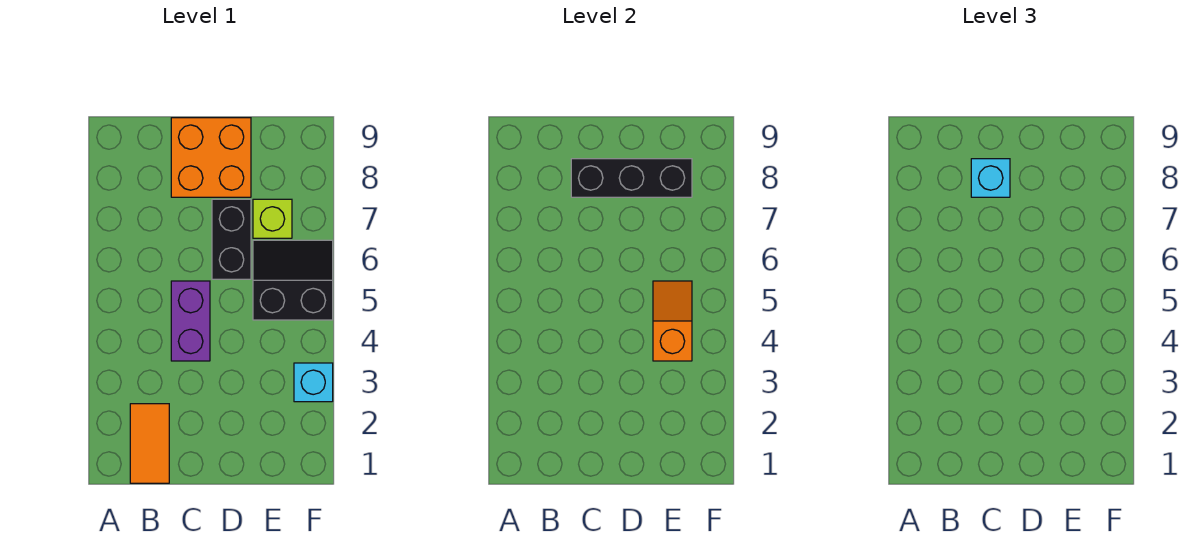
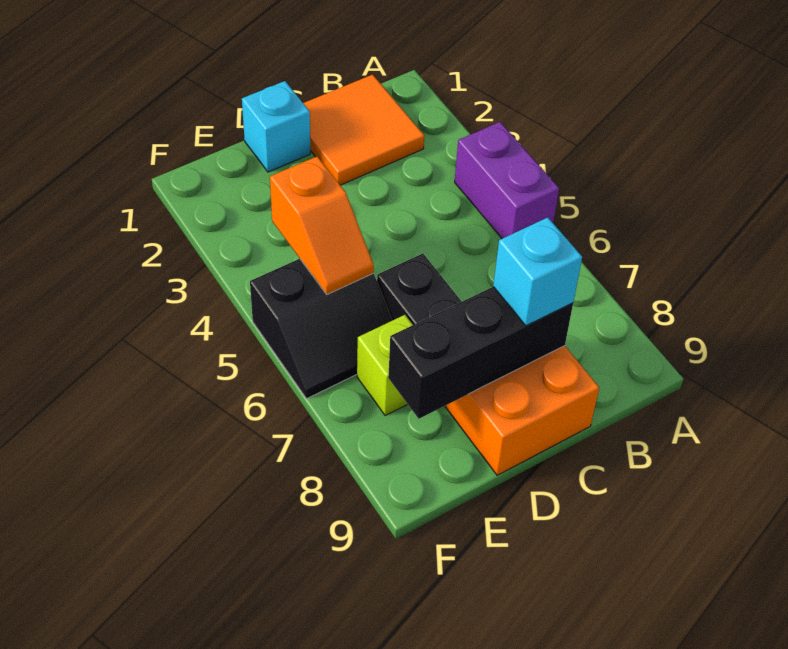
orange tile B1:B2 level 1 -> orange tile B1:C2 level 1
purple brick C4:C5 level 1 -> purple brick A4:A5 level 1
cyan brick F3 level 1 -> cyan brick D1 level 1

